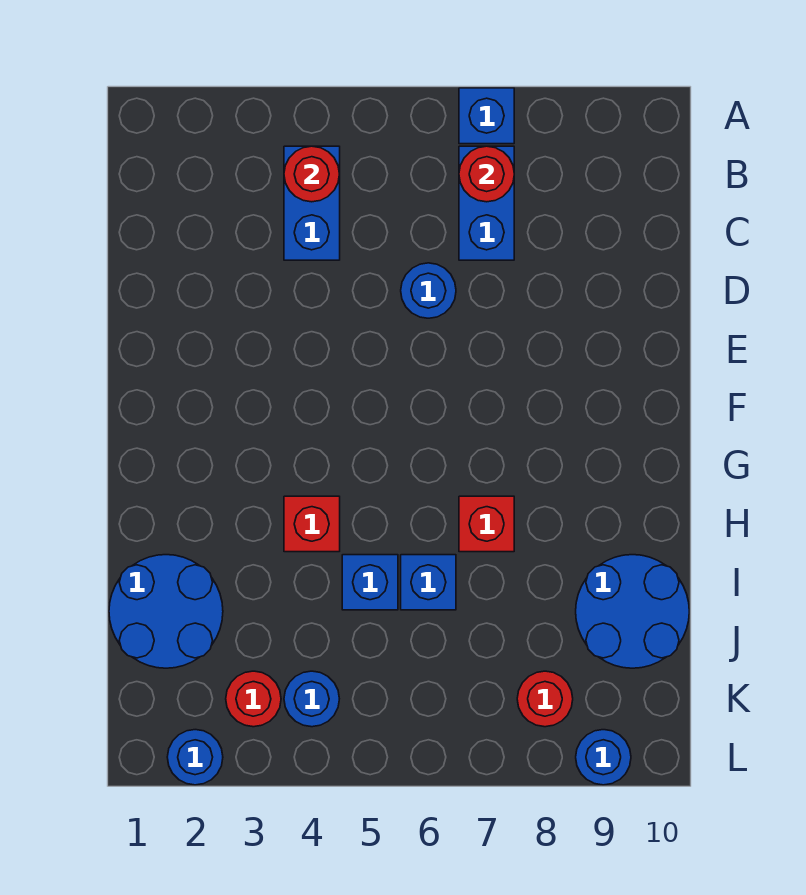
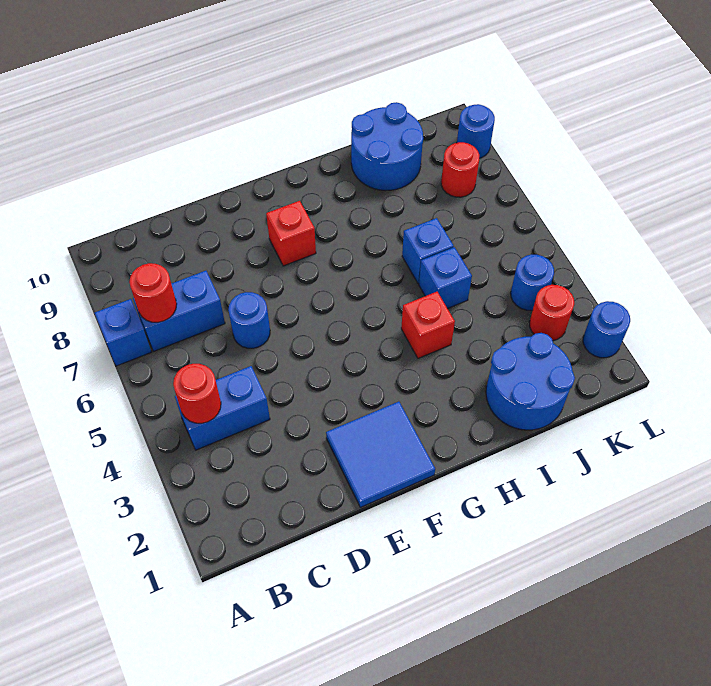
none -> blue tile E1:F2 level 1
red brick H7 level 1 -> red brick F8 level 1

